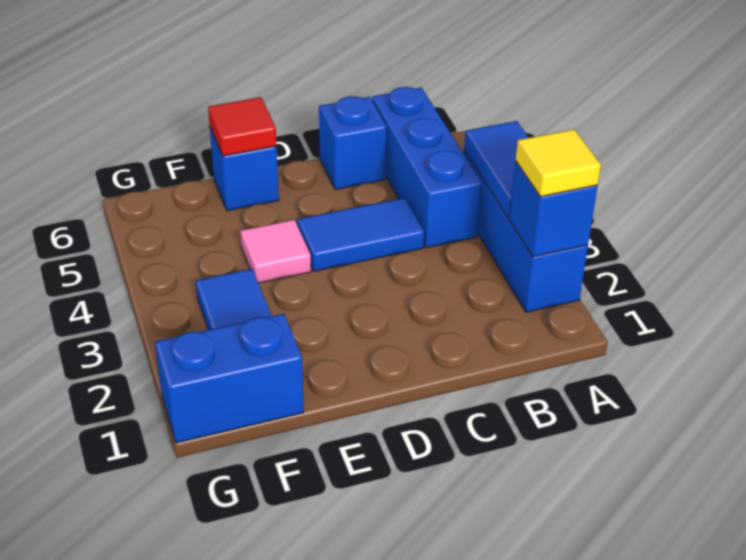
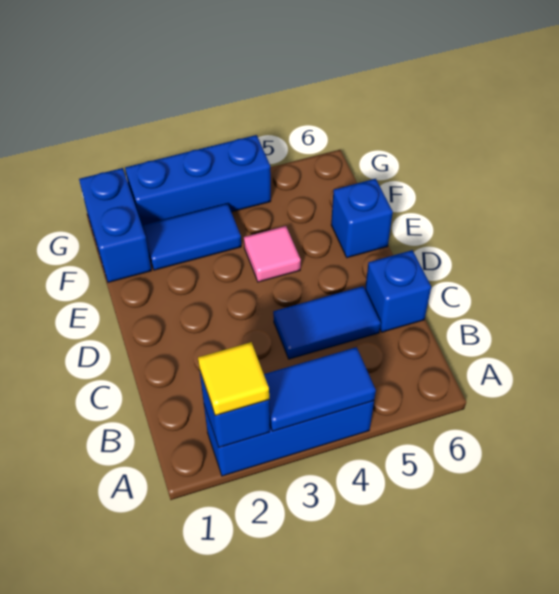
blue brick B4:B6 level 1 -> blue brick G2:G4 level 1
blue tile C4:D4 level 1 -> blue tile C4:C5 level 1
red tile E6 level 2 -> none

